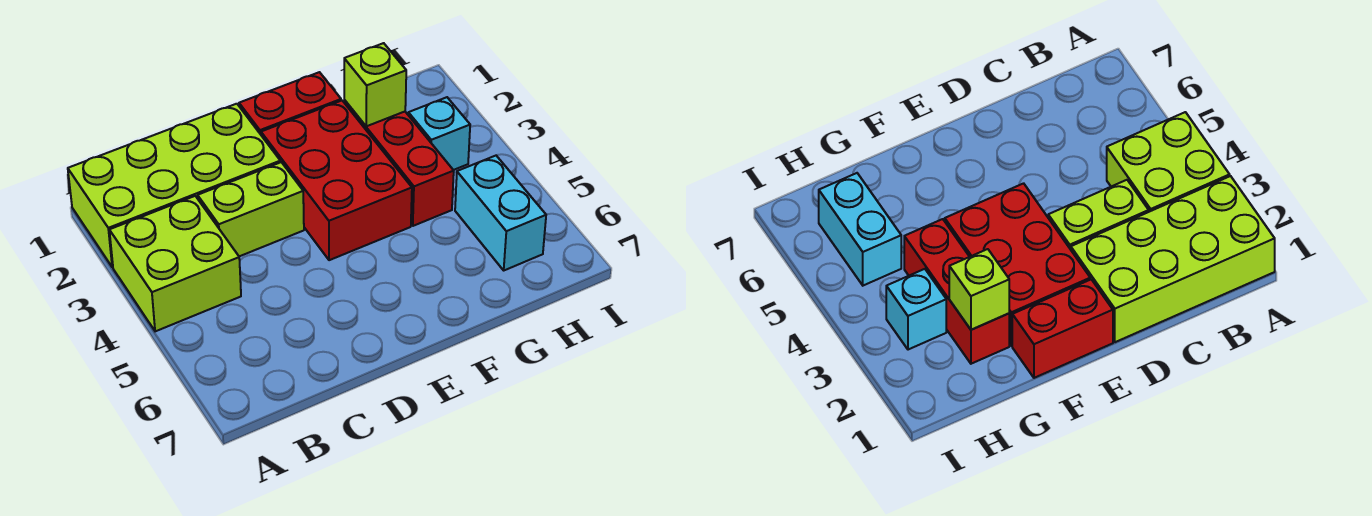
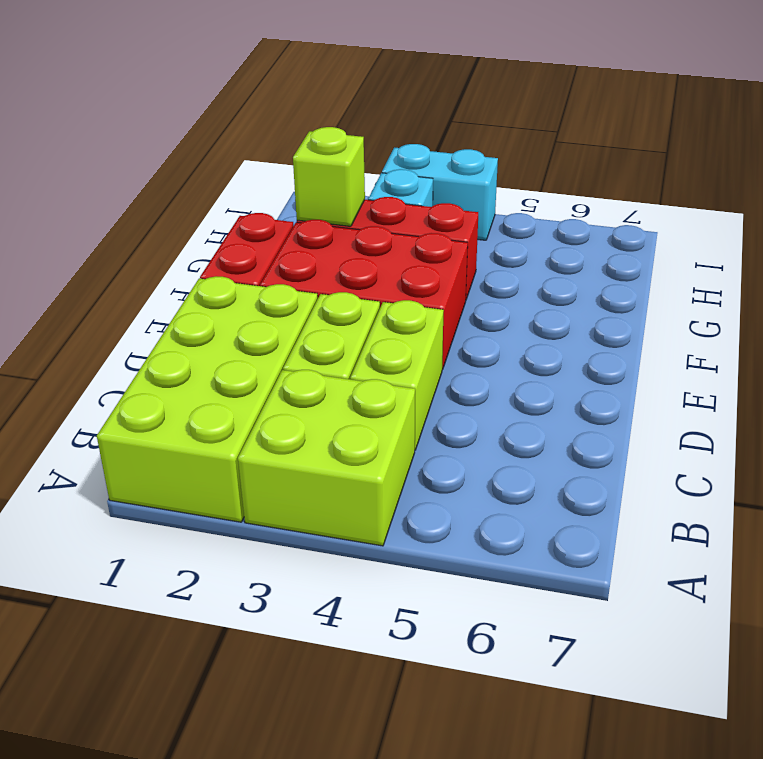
none -> lime brick C4:D4 level 1
cyan brick H5:H6 level 1 -> cyan brick I3:I4 level 1

